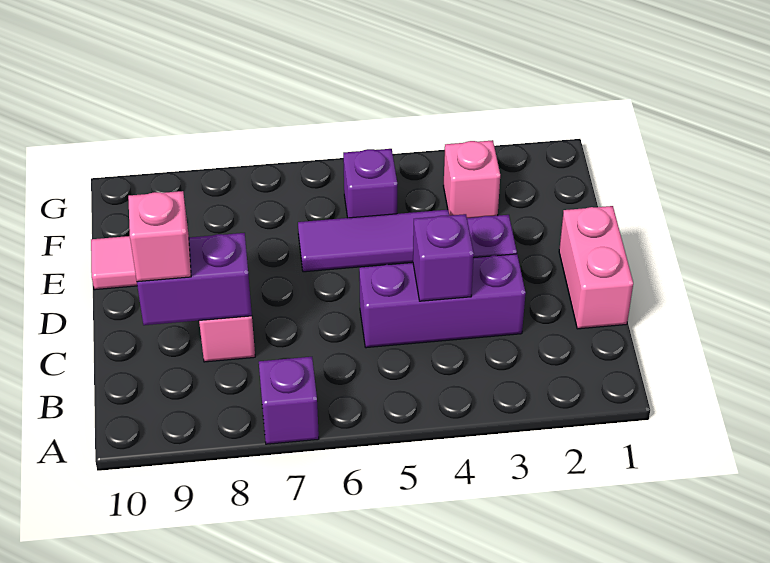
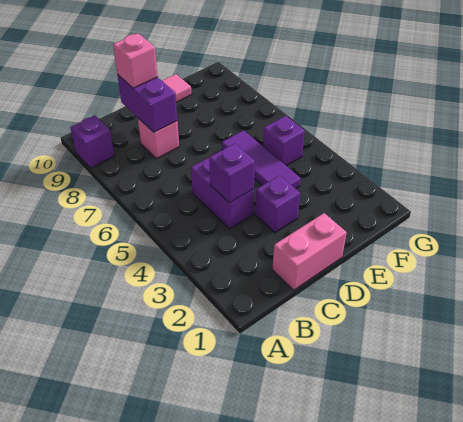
purple brick A7 level 1 -> purple brick A9 level 1
purple brick C3:C5 level 1 -> purple brick C4:C5 level 1
pink brick F3 level 1 -> none

